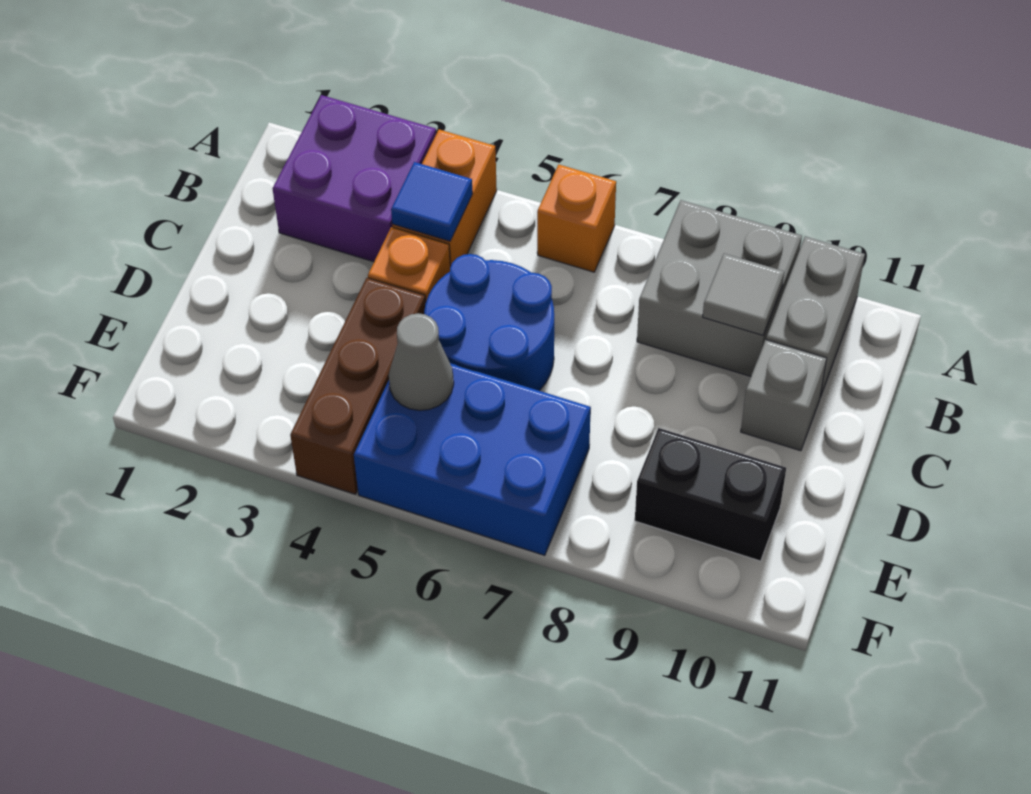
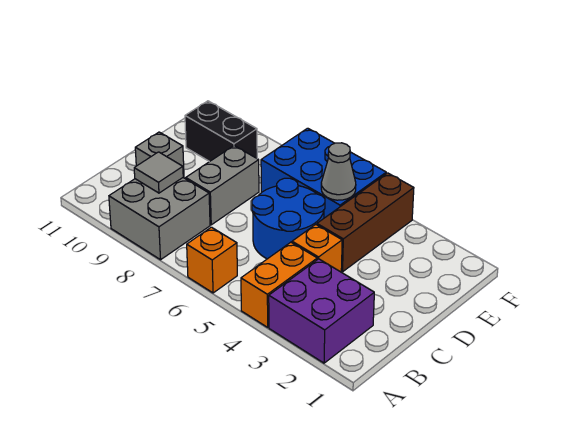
grey brick A10:B10 level 1 -> grey brick C8:D8 level 1
blue tile B4 level 2 -> none

